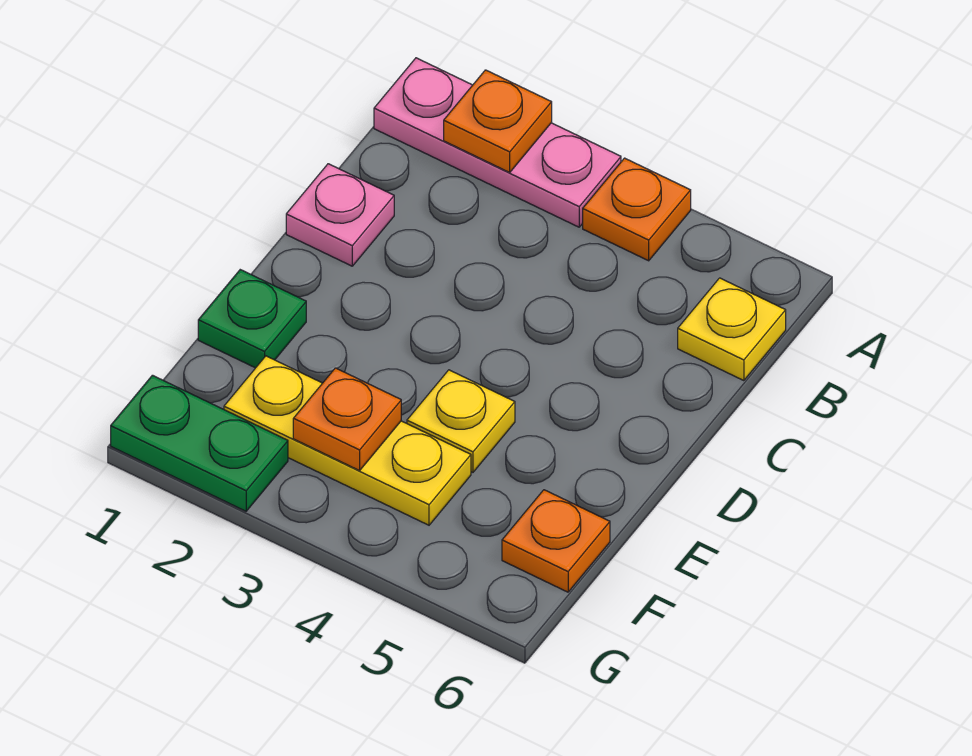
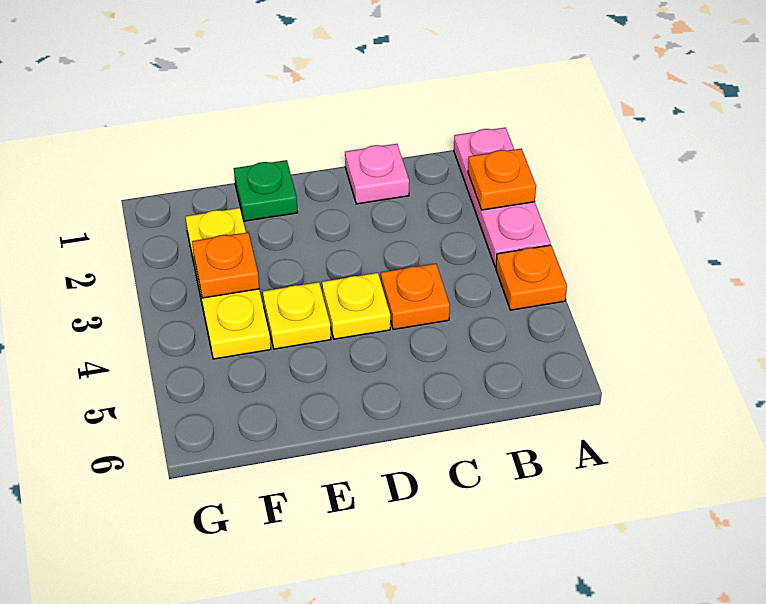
yellow plate B6 level 1 -> yellow plate D4 level 1
orange plate F6 level 1 -> orange plate C4 level 1
green plate G1:G2 level 1 -> none

